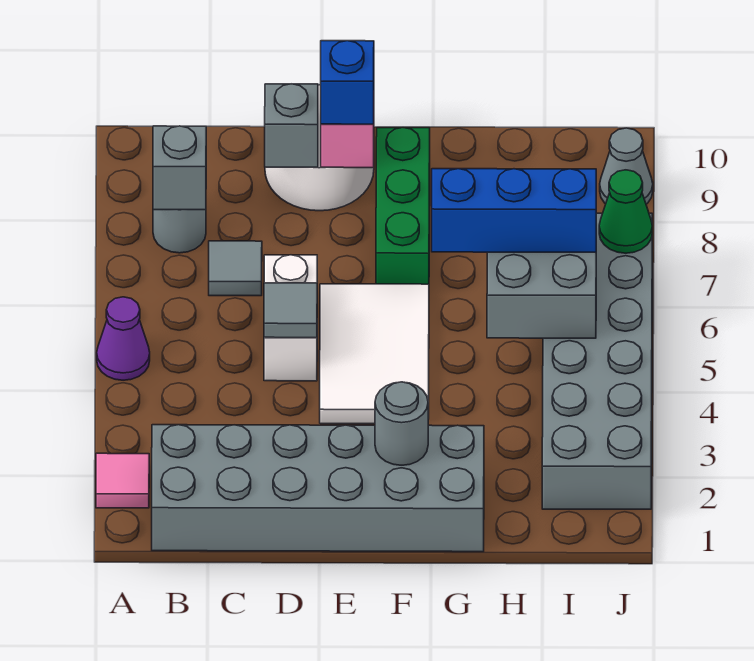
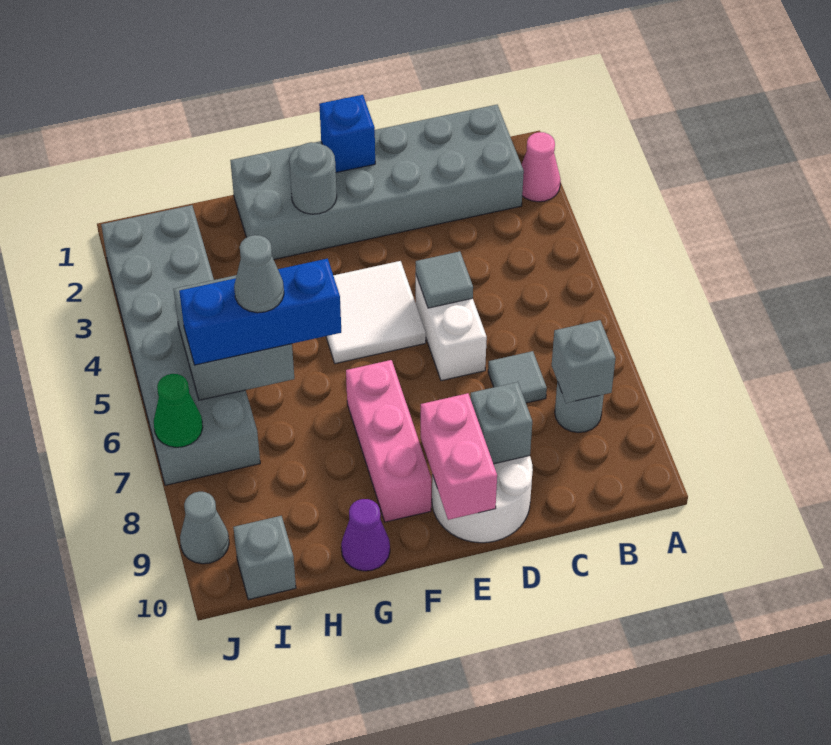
pink tile A2 level 1 -> pink cone A2 level 1
purple cone A5 level 1 -> purple cone G10 level 1
white tile E4:F6 level 1 -> white tile E4:F5 level 1
blue brick E9 level 3 -> blue brick E1 level 2
green brick F7:F9 level 1 -> pink brick F7:F9 level 1
none -> grey cone H6 level 4
none -> grey brick I10 level 1

